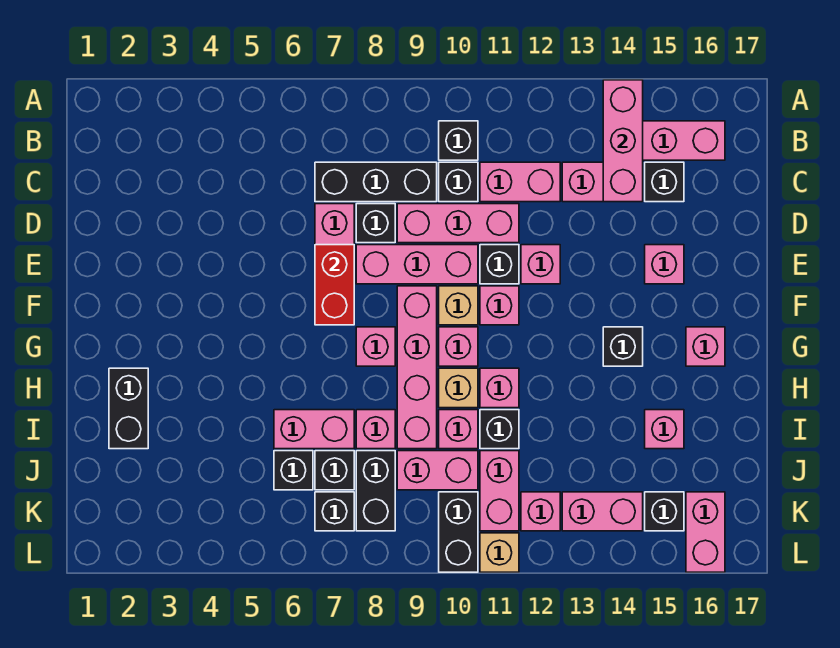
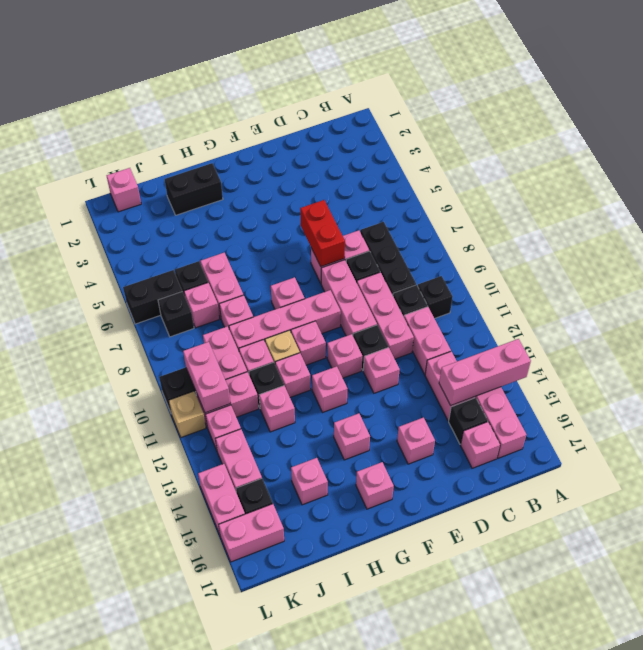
none -> pink brick C16 level 1
red brick E7:F7 level 2 -> red brick E6:E7 level 2
tan brick F10 level 1 -> none
none -> pink brick G12 level 1
black brick G14 level 1 -> pink brick G14 level 1
none -> pink brick I12 level 1
black brick J7 level 1 -> pink brick J7 level 1
black brick J8:K8 level 1 -> black brick K6:L6 level 1
none -> pink brick K1 level 1
none -> pink brick K10:K11 level 2
none -> pink brick L14:L15 level 1

